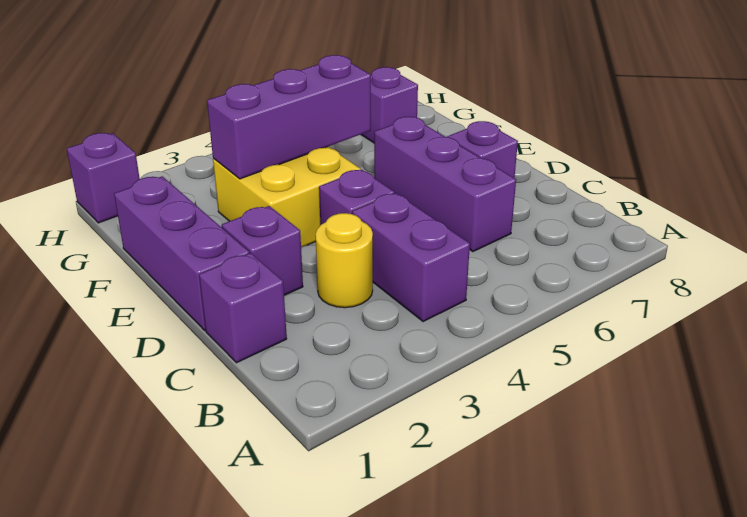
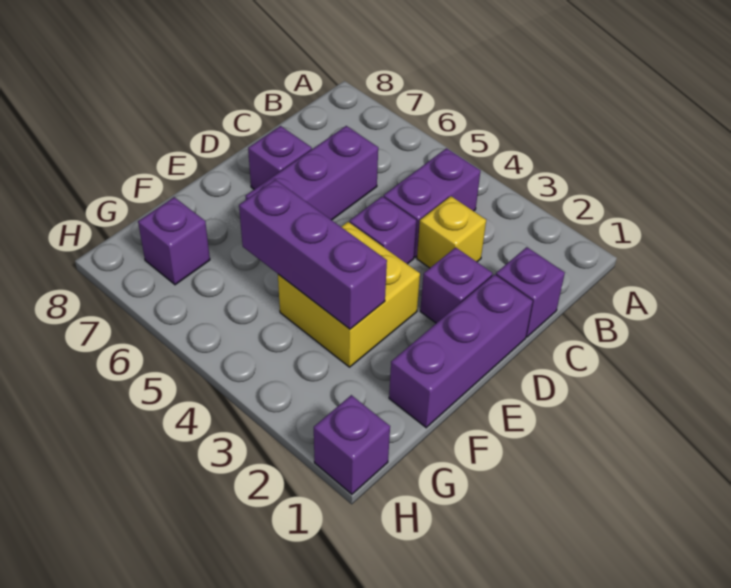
yellow round brick C3 level 1 -> yellow brick C3 level 1

